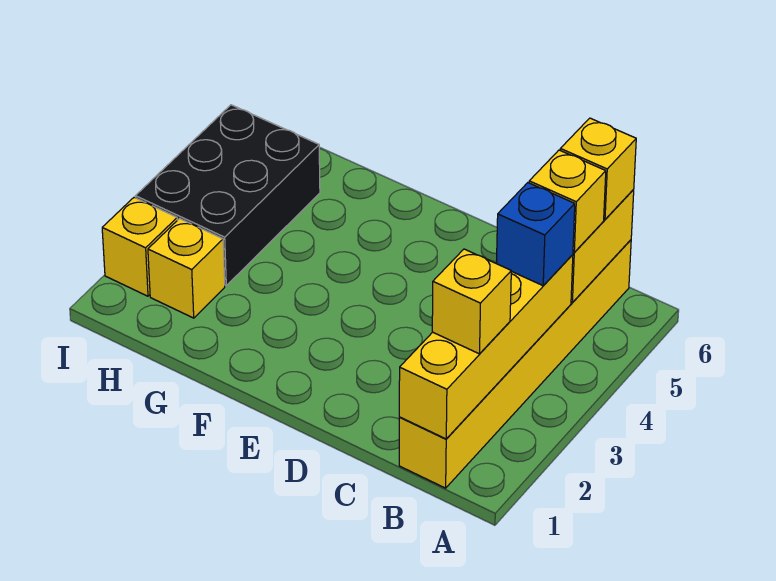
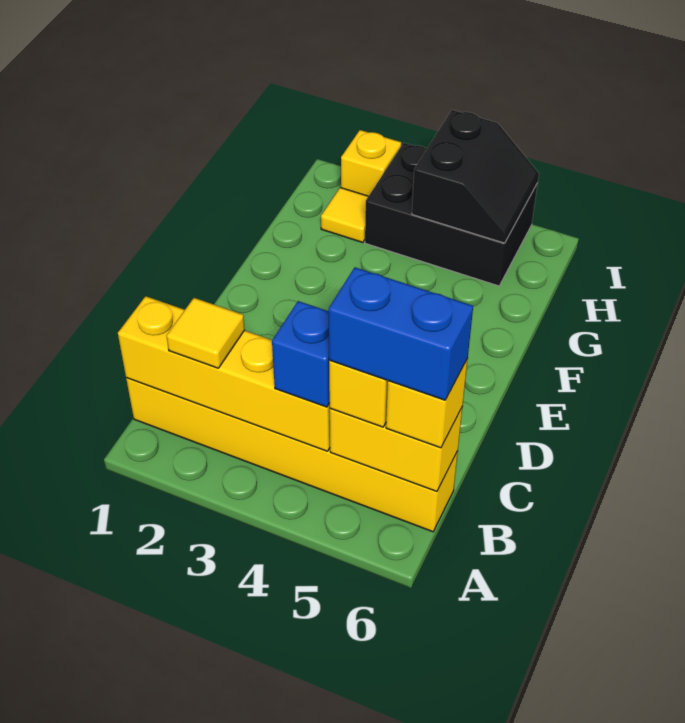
yellow brick B2 level 3 -> yellow tile B2 level 3
none -> blue brick B5:B6 level 4
yellow brick H2 level 1 -> yellow tile H2 level 1
none -> black slope H4:I5 level 2 top 4

